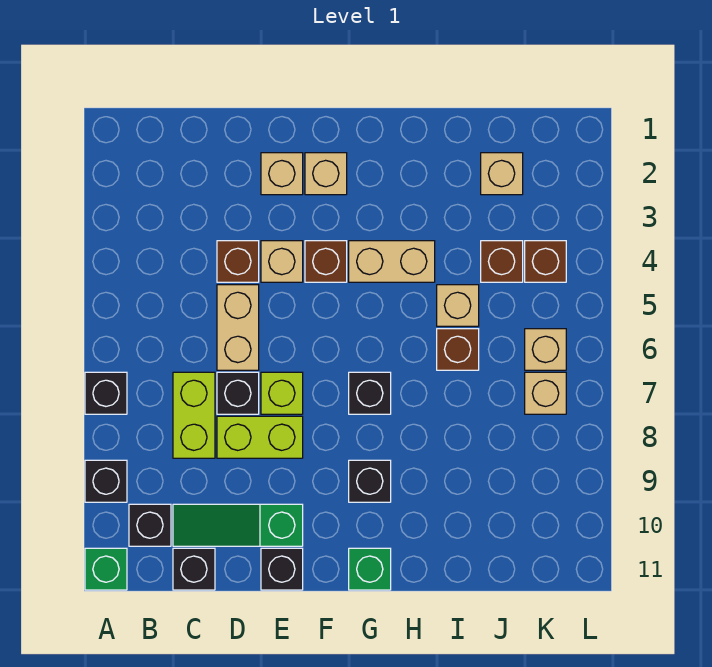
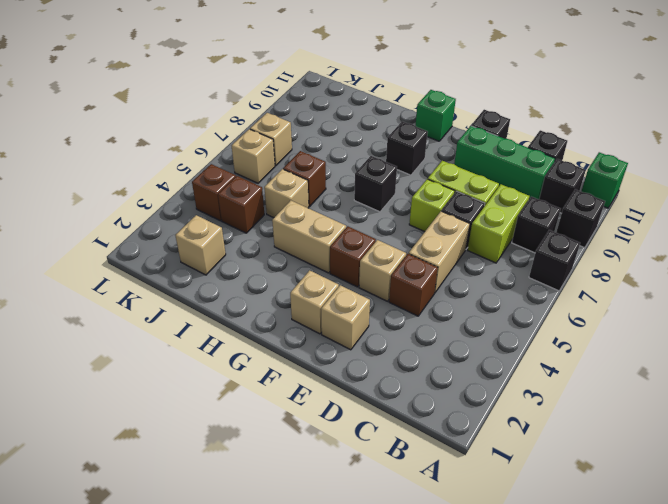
none -> black brick B8 level 1
green slope C10:E10 level 1 top E -> green brick C10:E10 level 1

